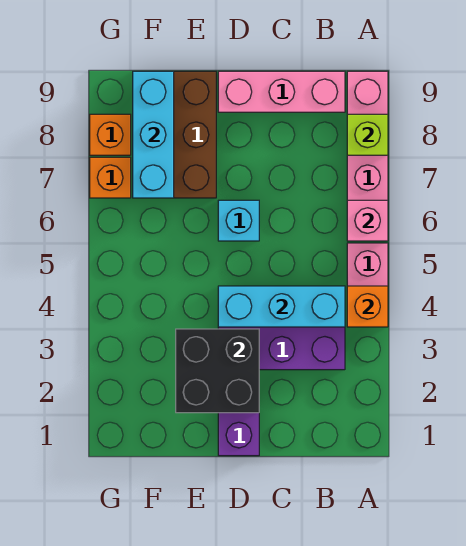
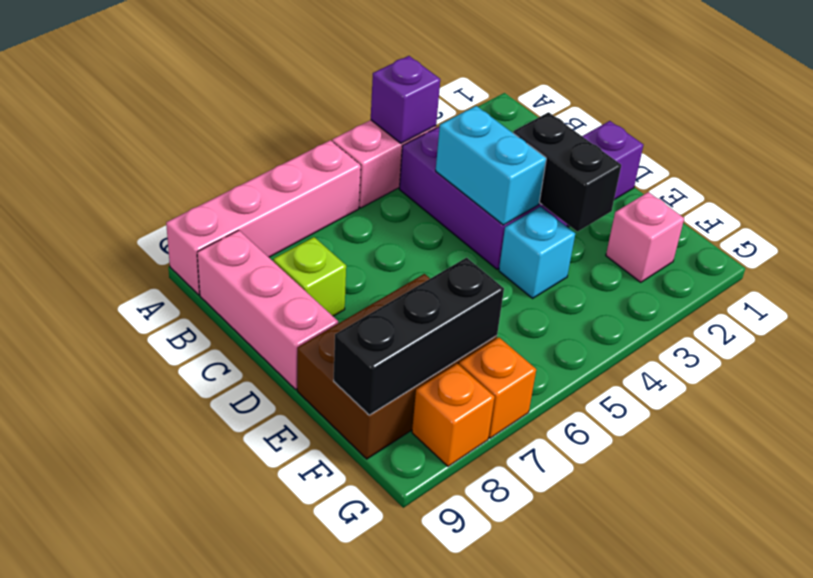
orange brick A4 level 2 -> purple brick A4 level 2
pink brick A6 level 2 -> pink brick F2 level 1
lime brick A8 level 2 -> lime brick C8 level 1
cyan brick B4:D4 level 2 -> cyan brick C4:D4 level 2
black brick D2:E3 level 2 -> black brick D3:E3 level 2
cyan brick D6 level 1 -> cyan brick E4 level 1
cyan brick F7:F9 level 2 -> black brick F7:F9 level 2

